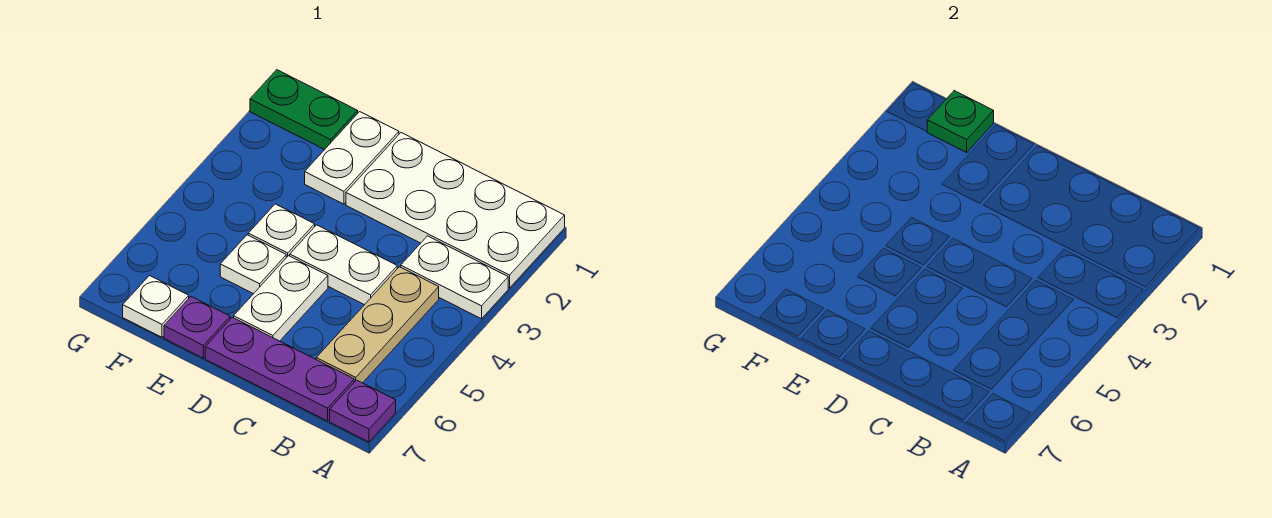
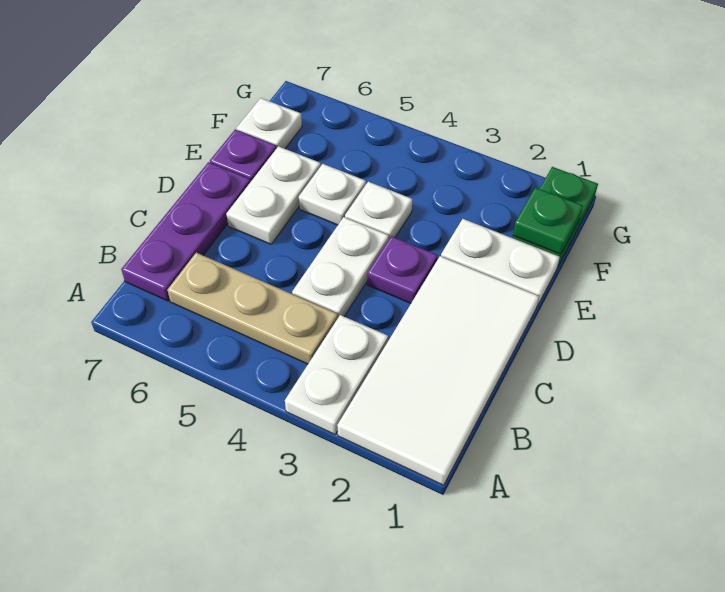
white plate A1:D2 level 1 -> white tile A1:D2 level 1
purple plate A7 level 1 -> purple plate D3 level 1
white plate D5:D6 level 1 -> white plate D6:E6 level 1

